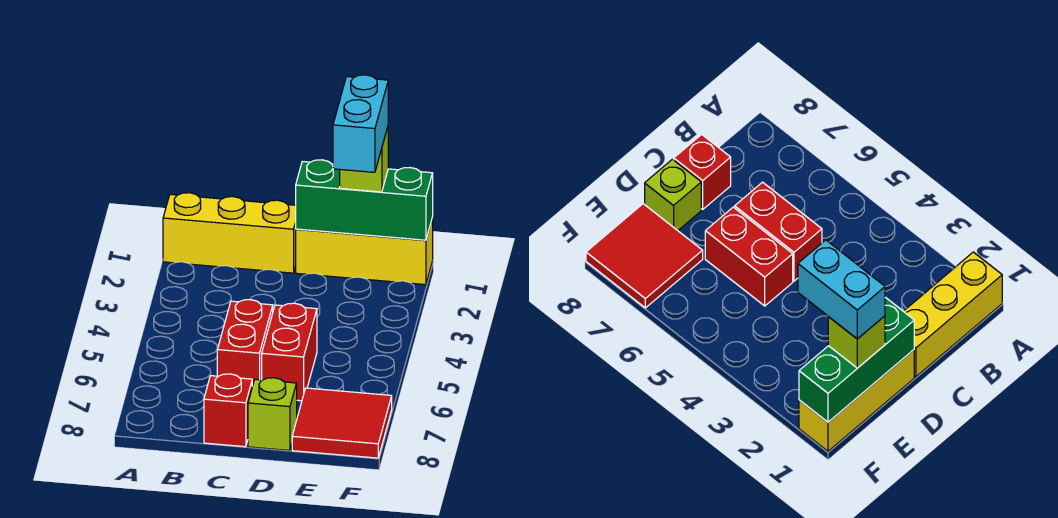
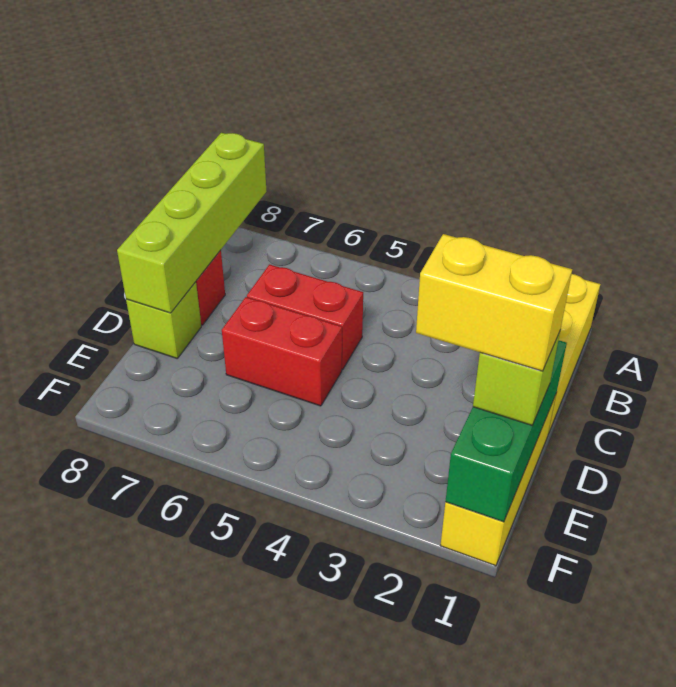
none -> lime brick A8:D8 level 2
cyan brick E1:E2 level 4 -> yellow brick E1:E2 level 4
red tile E7:F8 level 1 -> none

